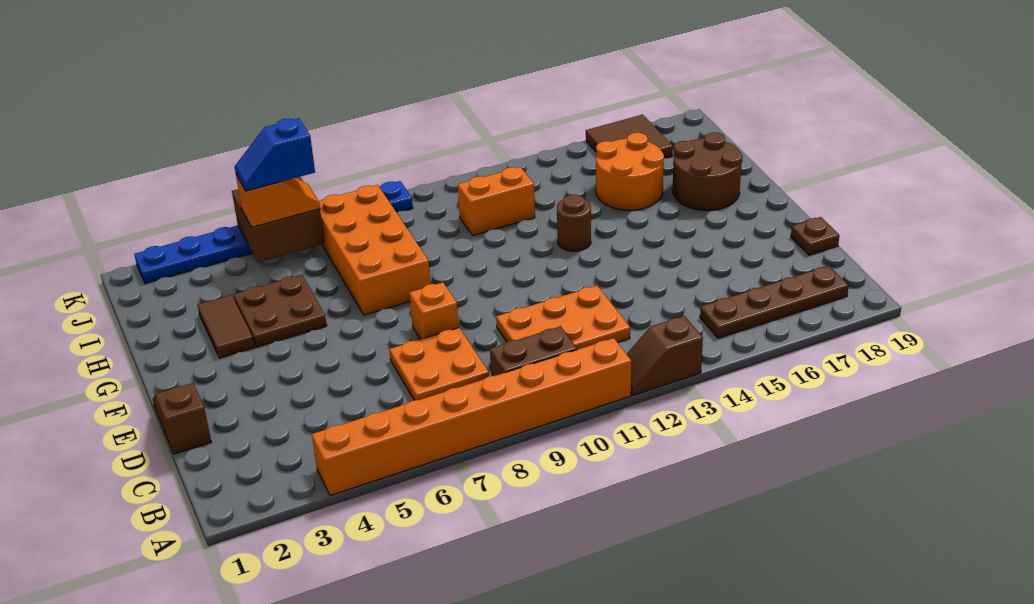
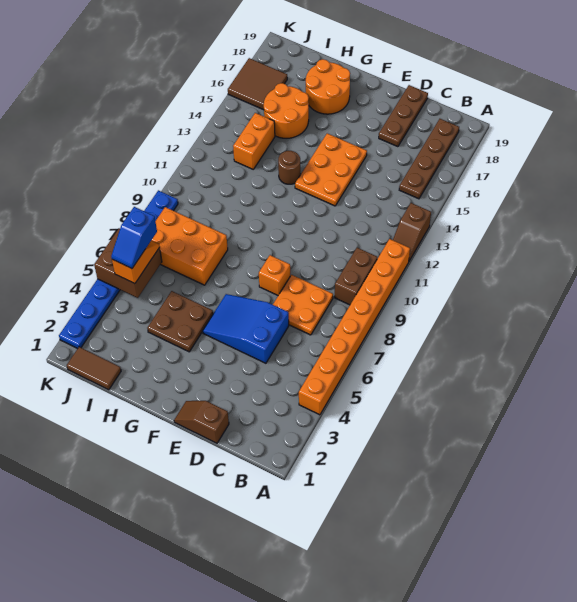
orange plate C10:D12 level 1 -> orange plate E13:F15 level 1
none -> blue slope D5:F6 level 1 top D
brown plate D19 level 1 -> brown plate D17:D19 level 1
brown tile G3:H3 level 1 -> brown tile I1:J1 level 1
orange brick G7:J8 level 1 -> orange brick H7:J8 level 1
brown round brick G17:H18 level 1 -> orange round brick G17:H18 level 1
orange brick I11:I12 level 1 -> orange brick I13:I14 level 1

